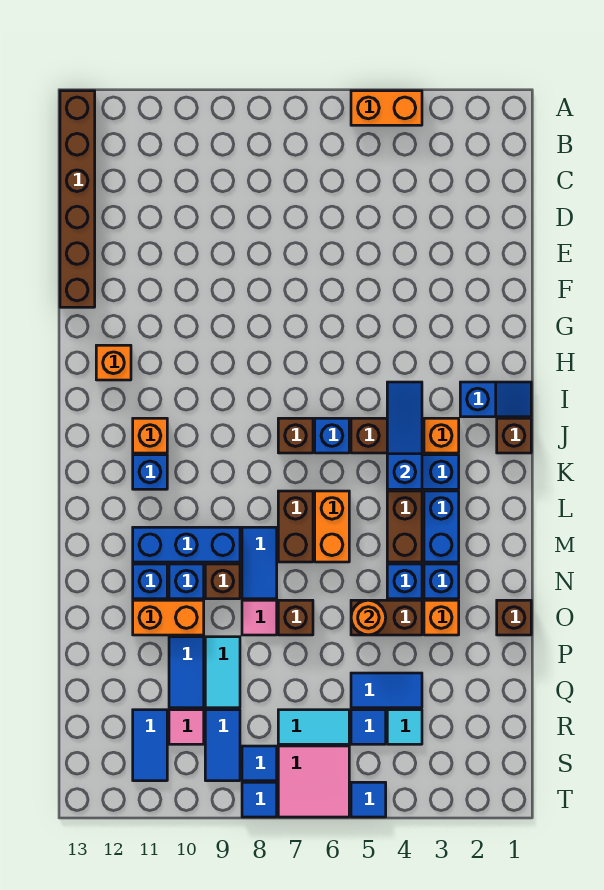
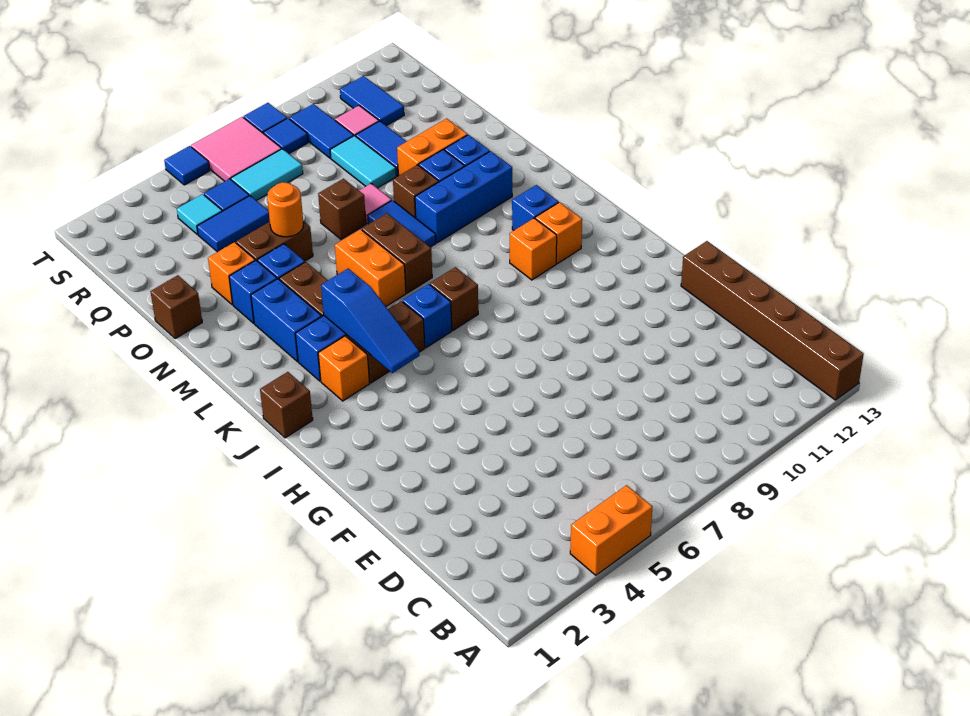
orange brick H12 level 1 -> orange brick J10 level 1
blue slope I1:I2 level 1 top 2 -> none

